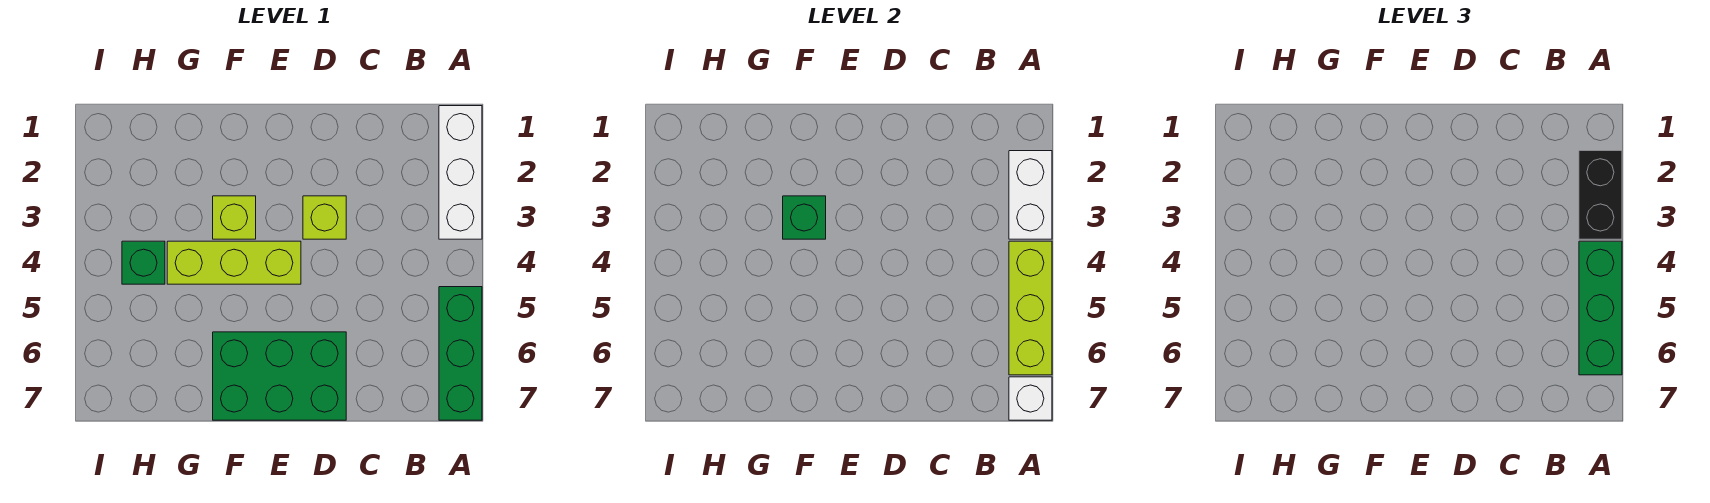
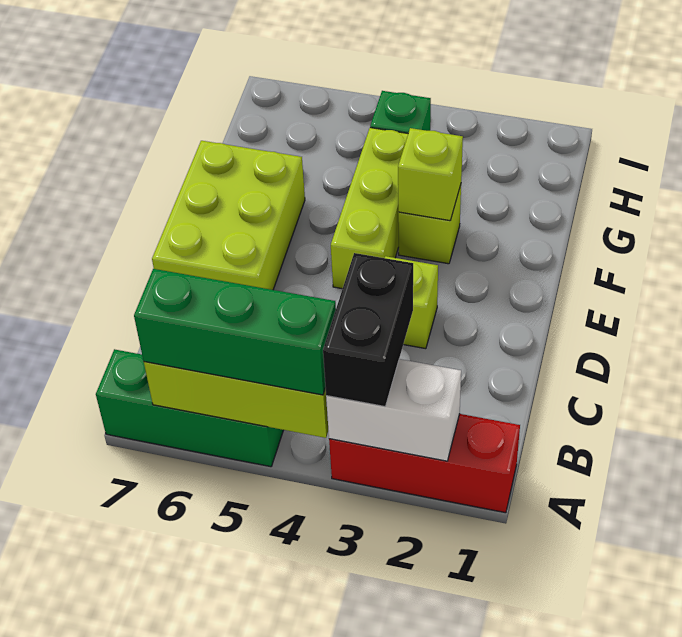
white brick A1:A3 level 1 -> red brick A1:A3 level 1
black brick A2:A3 level 3 -> black brick A3:B3 level 3
white brick A7 level 2 -> none
green brick D6:F7 level 1 -> lime brick D6:F7 level 1
green brick F3 level 2 -> lime brick F3 level 2

